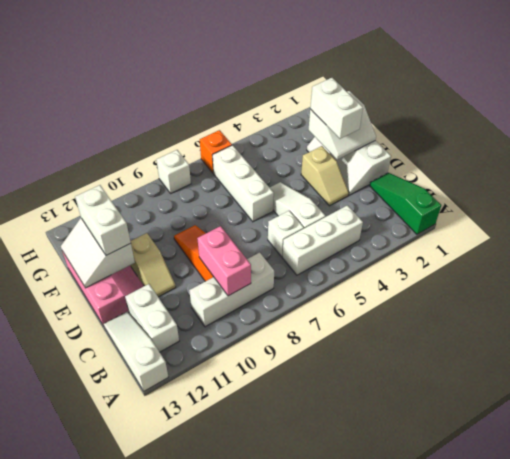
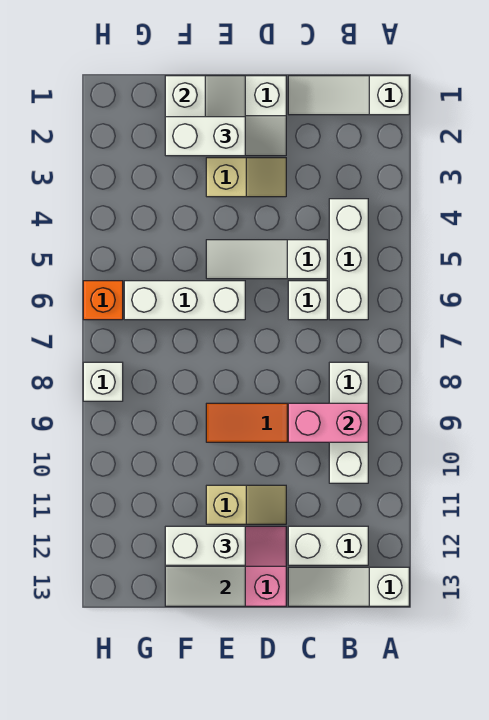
green slope A1:C1 level 1 top A -> white slope A1:C1 level 1 top A

